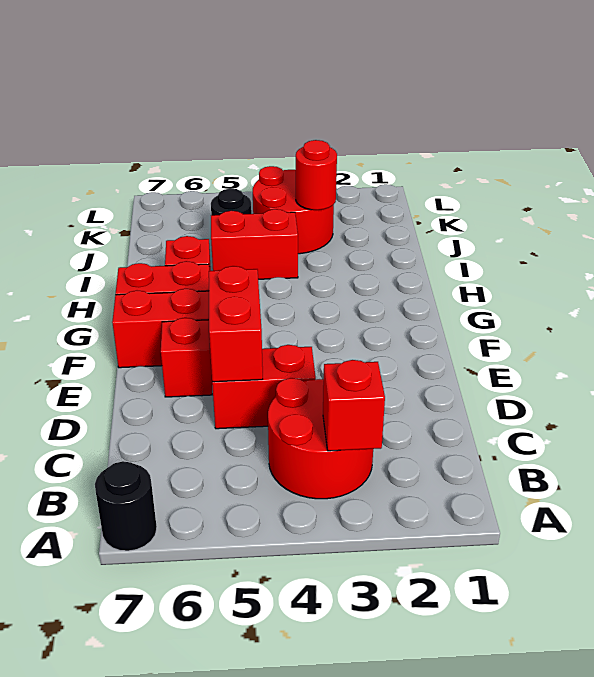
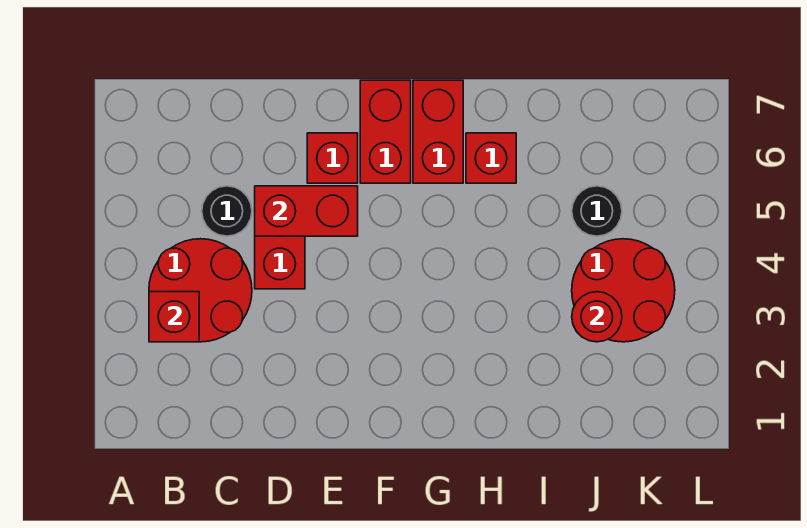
black round brick A7 level 1 -> black round brick C5 level 1
red brick I4:I5 level 1 -> none

